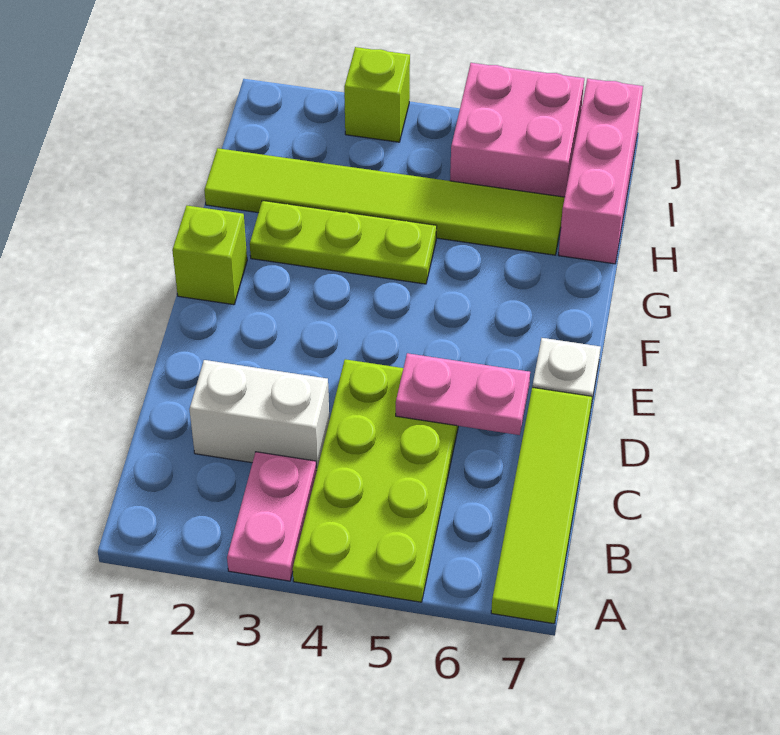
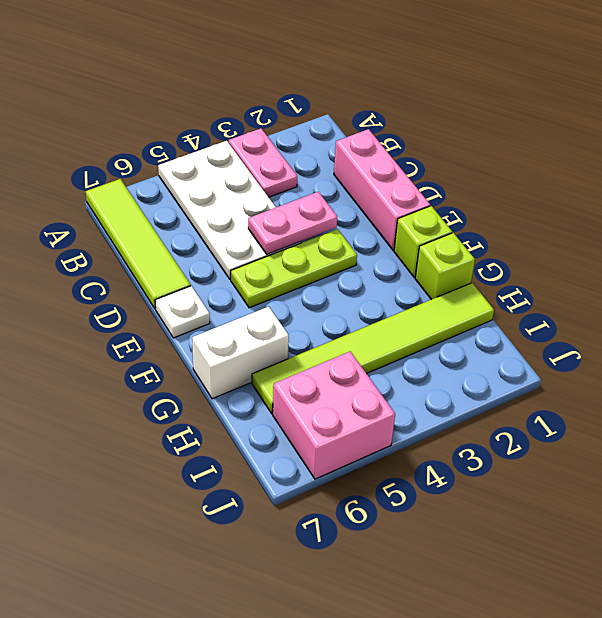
lime plate A4:D5 level 1 -> white plate A4:D5 level 1
white brick C2:C3 level 1 -> white brick G6:G7 level 1
pink plate D5:D6 level 2 -> pink plate D3:D4 level 2
lime plate G2:G4 level 1 -> lime plate E3:E5 level 1
pink brick H7:J7 level 1 -> pink brick C1:E1 level 1
lime brick J3 level 1 -> lime brick G1 level 1

